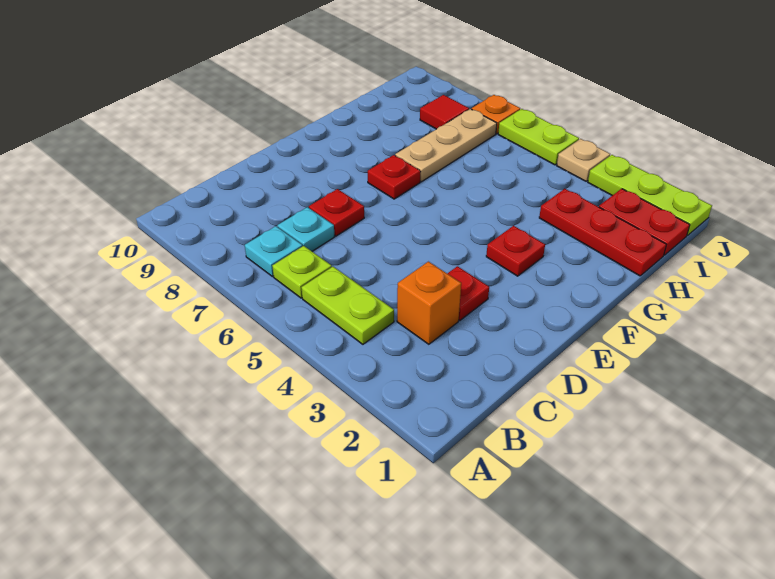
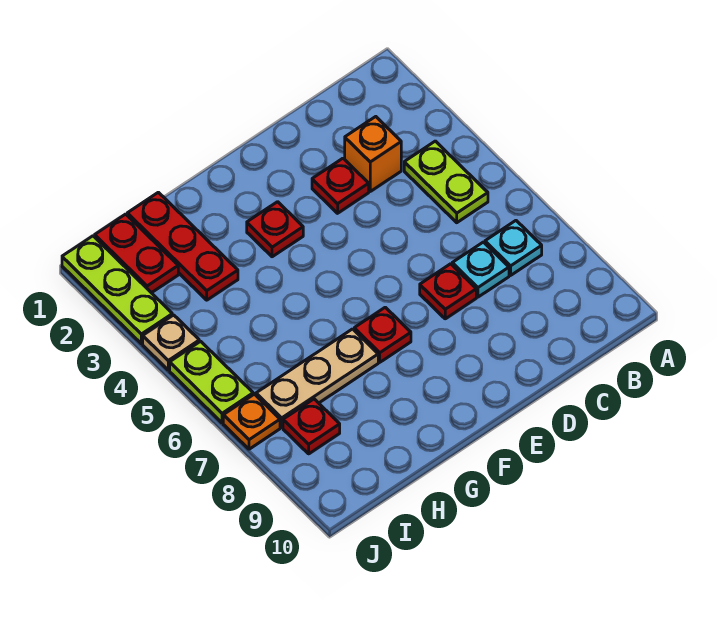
lime plate B6 level 1 -> none
red tile I8 level 1 -> red plate I8 level 1

